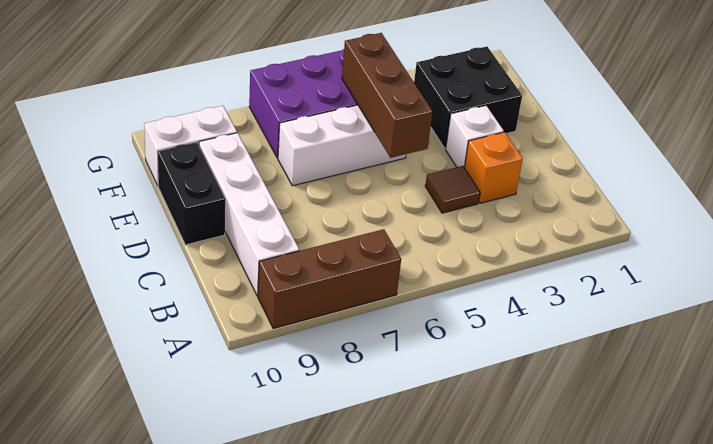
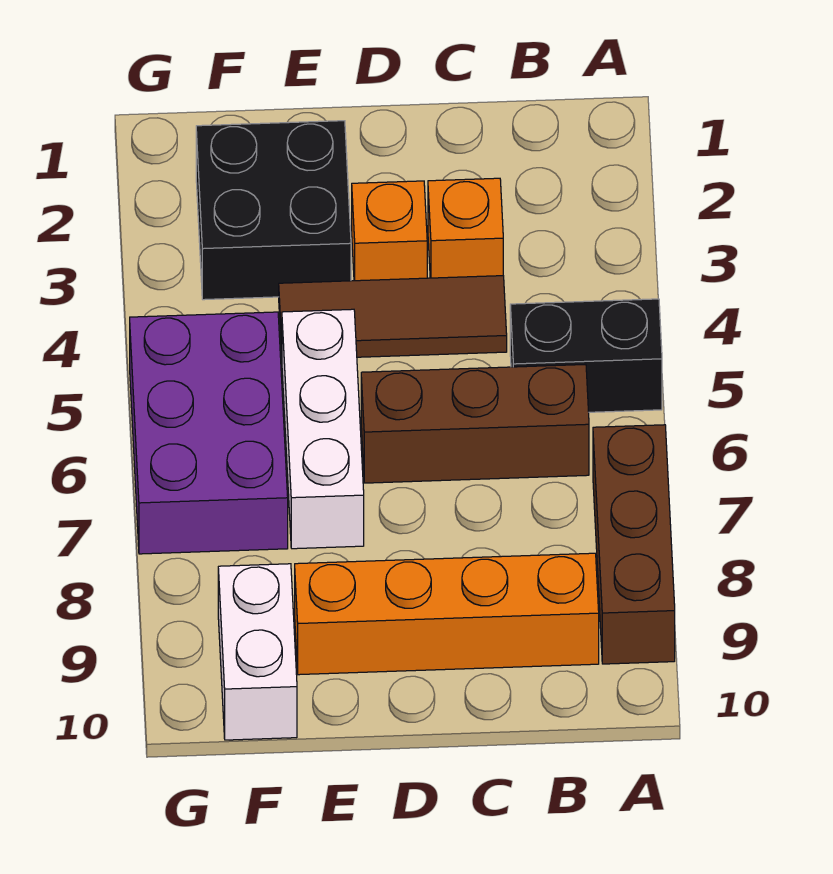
white brick B9:E9 level 1 -> orange brick B9:E9 level 1
brown tile C4 level 1 -> brown tile C4:E4 level 1
white brick D3 level 1 -> orange brick D3 level 1
brown brick D5:F5 level 2 -> brown brick B6:D6 level 1
black brick D10:E10 level 1 -> black brick A5:B5 level 1

